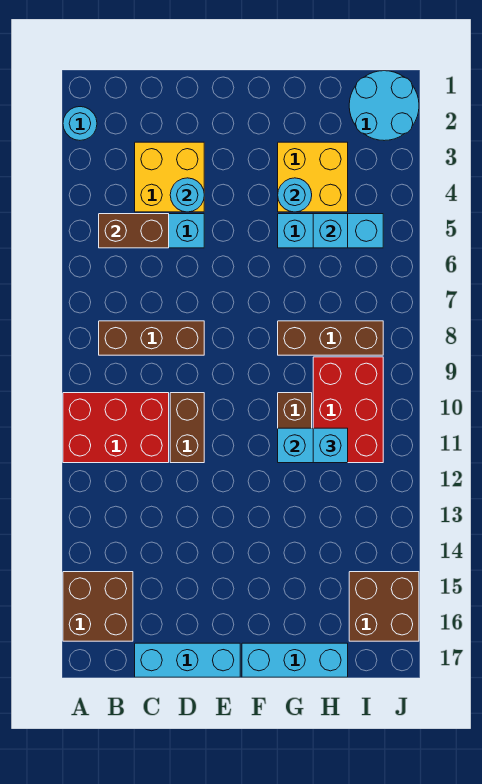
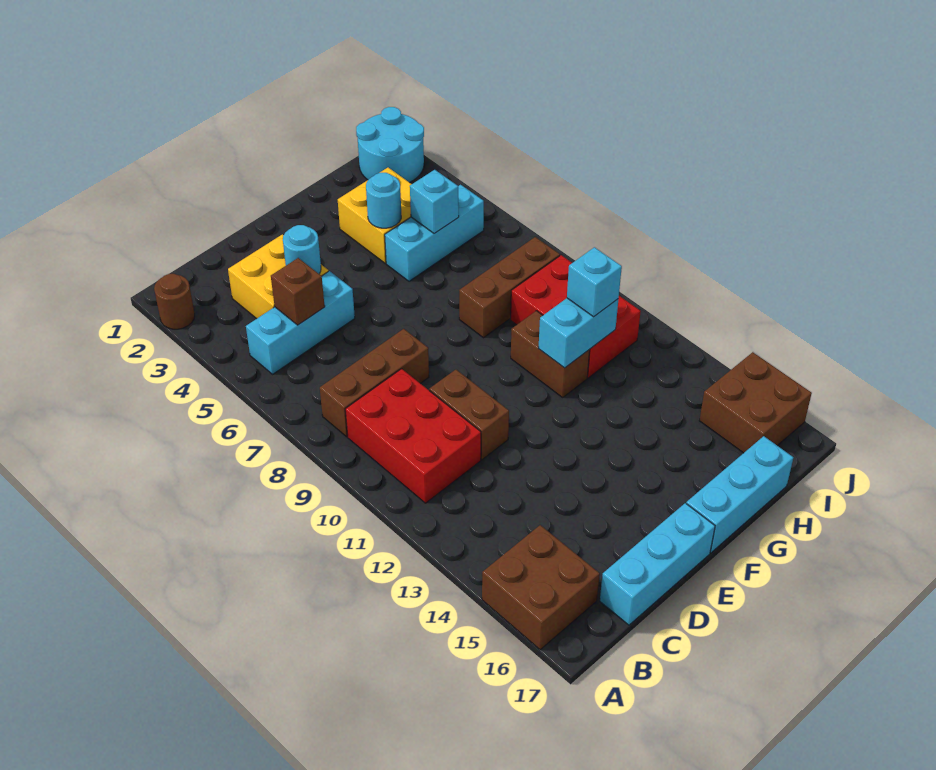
cyan round brick A2 level 1 -> brown round brick A2 level 1
red brick A10:C11 level 1 -> red brick B9:C11 level 1
brown brick B5:C5 level 2 -> brown brick C5 level 2

